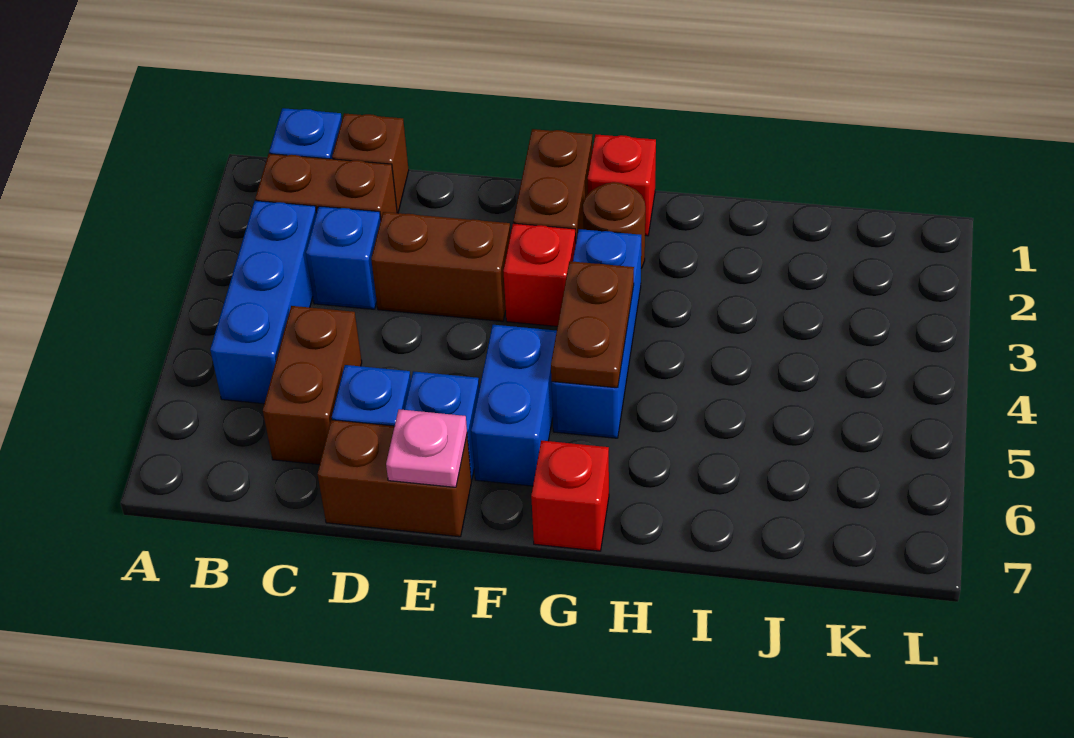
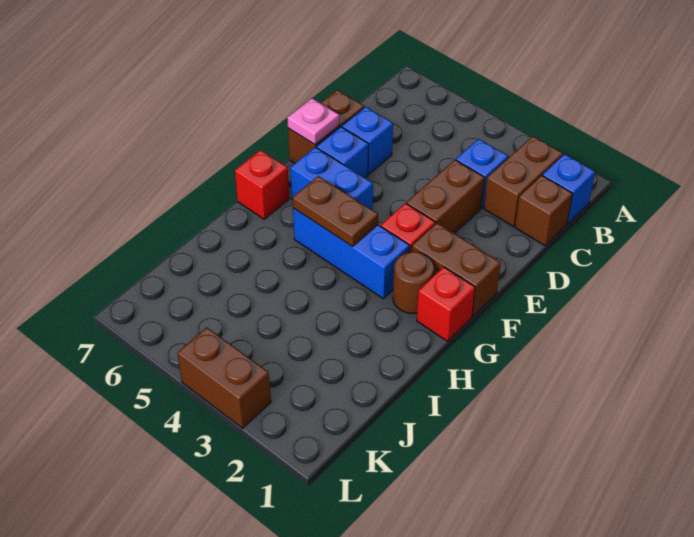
blue brick B3:B5 level 1 -> none
brown brick C5:C6 level 1 -> brown brick L3:L4 level 1

